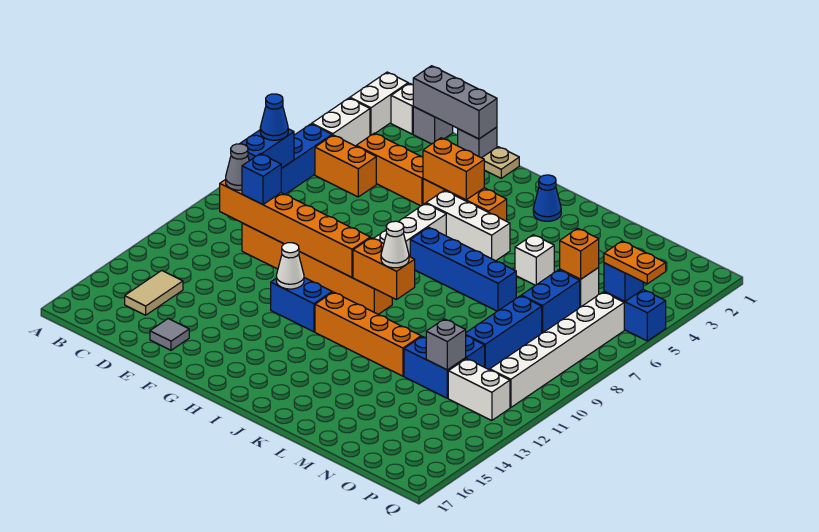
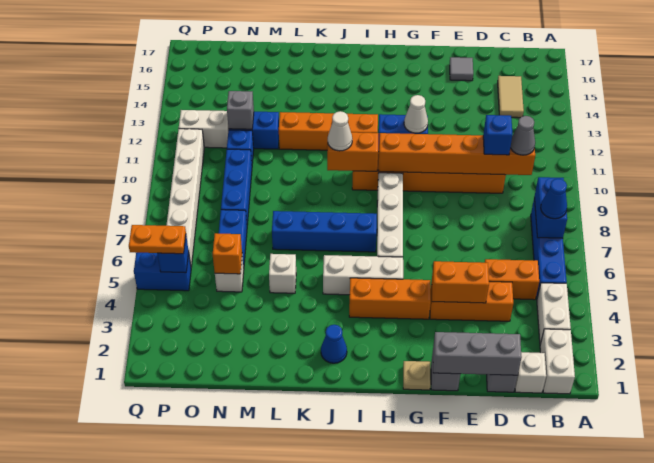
orange brick G4:H4 level 2 -> orange brick E4:F4 level 2

